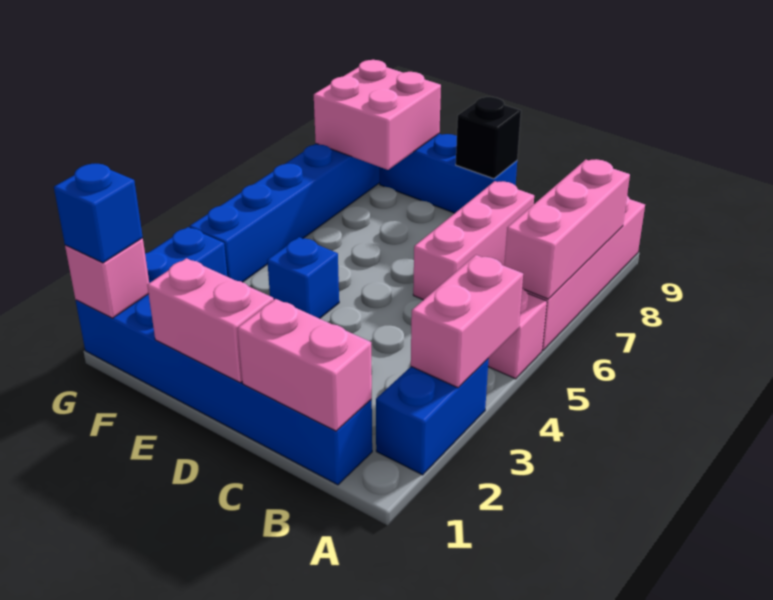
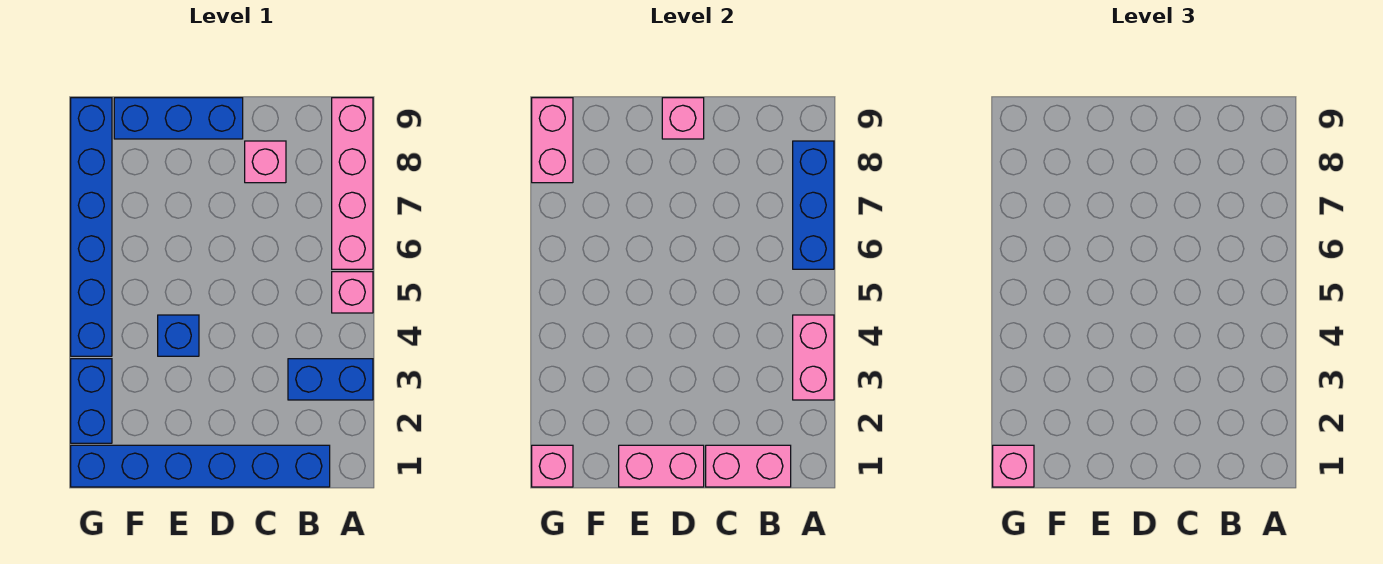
blue brick A2:A3 level 1 -> blue brick A3:B3 level 1
pink brick A6:A8 level 2 -> blue brick A6:A8 level 2
pink brick C6:C8 level 1 -> pink brick C8 level 1
black brick D9 level 2 -> pink brick D9 level 2
pink brick F8:G9 level 2 -> pink brick G8:G9 level 2
blue brick G1 level 3 -> pink brick G1 level 3

